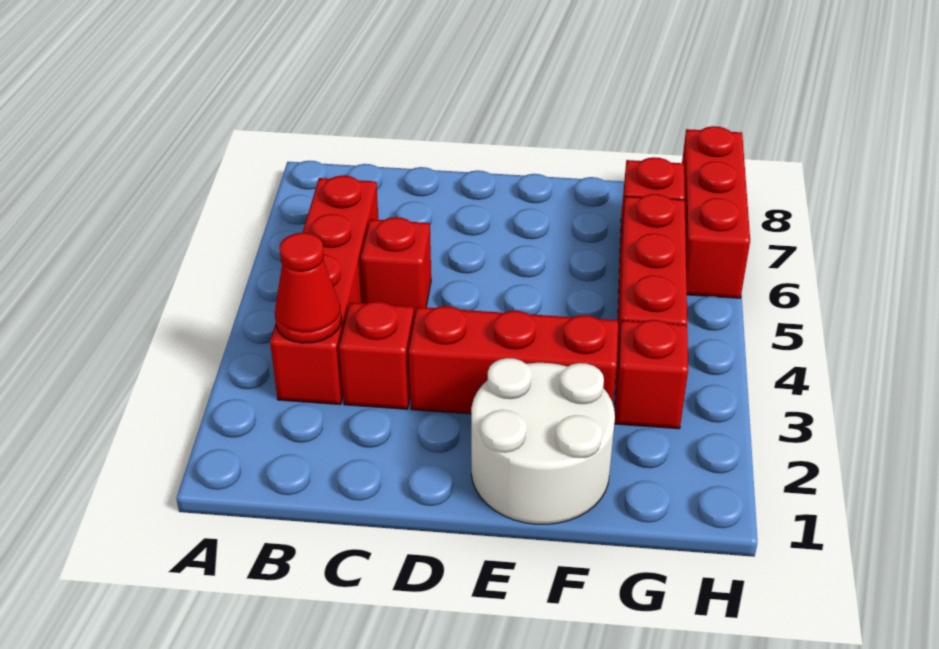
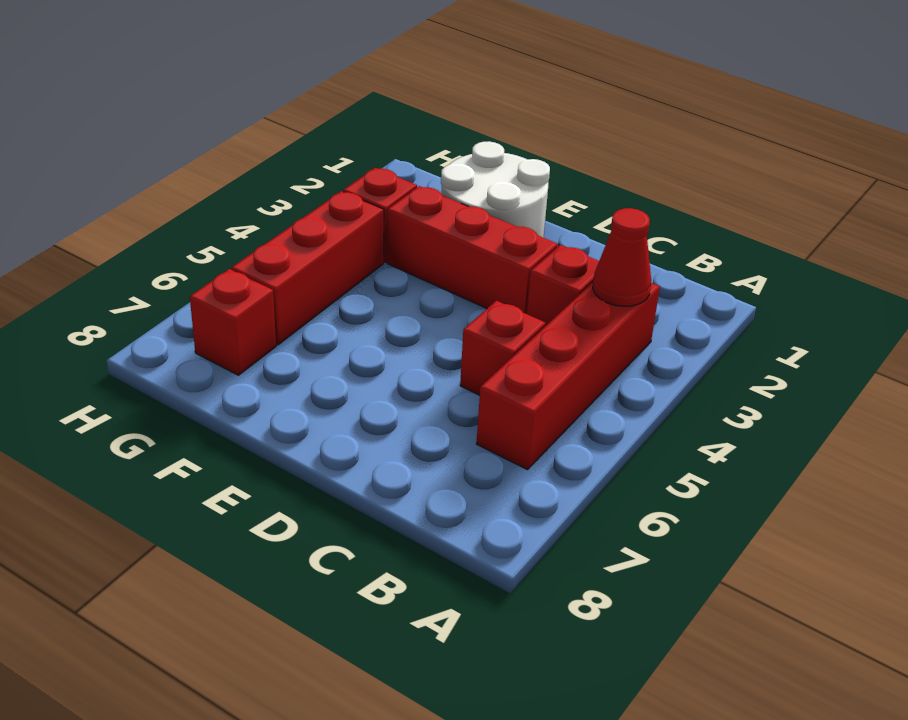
red brick H6:H8 level 1 -> none

